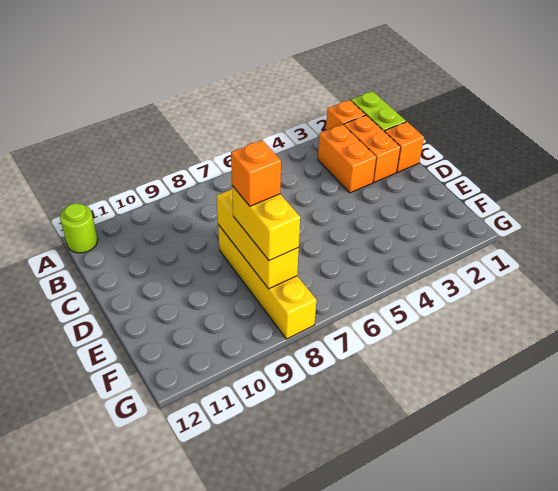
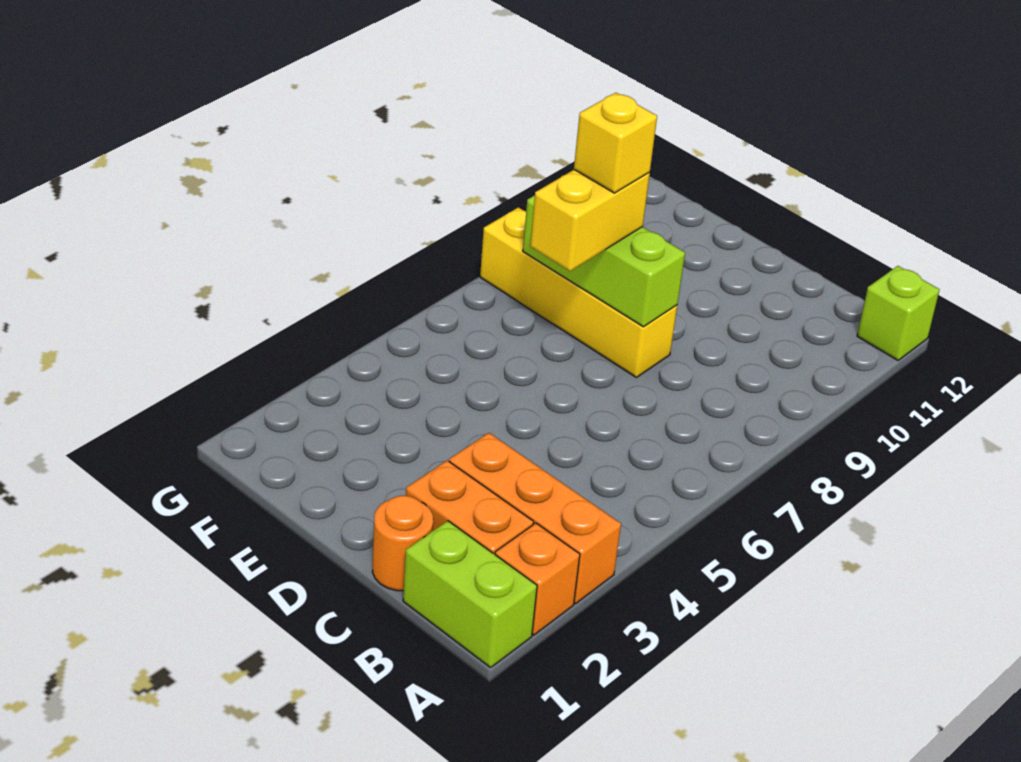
lime round brick A12 level 1 -> lime brick A12 level 1
orange brick B3:C3 level 1 -> orange brick A3:C3 level 1
orange brick C1 level 1 -> orange round brick C1 level 1
yellow brick D8:F8 level 2 -> lime brick D8:F8 level 2
yellow brick E8:F8 level 3 -> yellow brick E7:E8 level 3
orange brick E8 level 4 -> yellow brick E8 level 4

